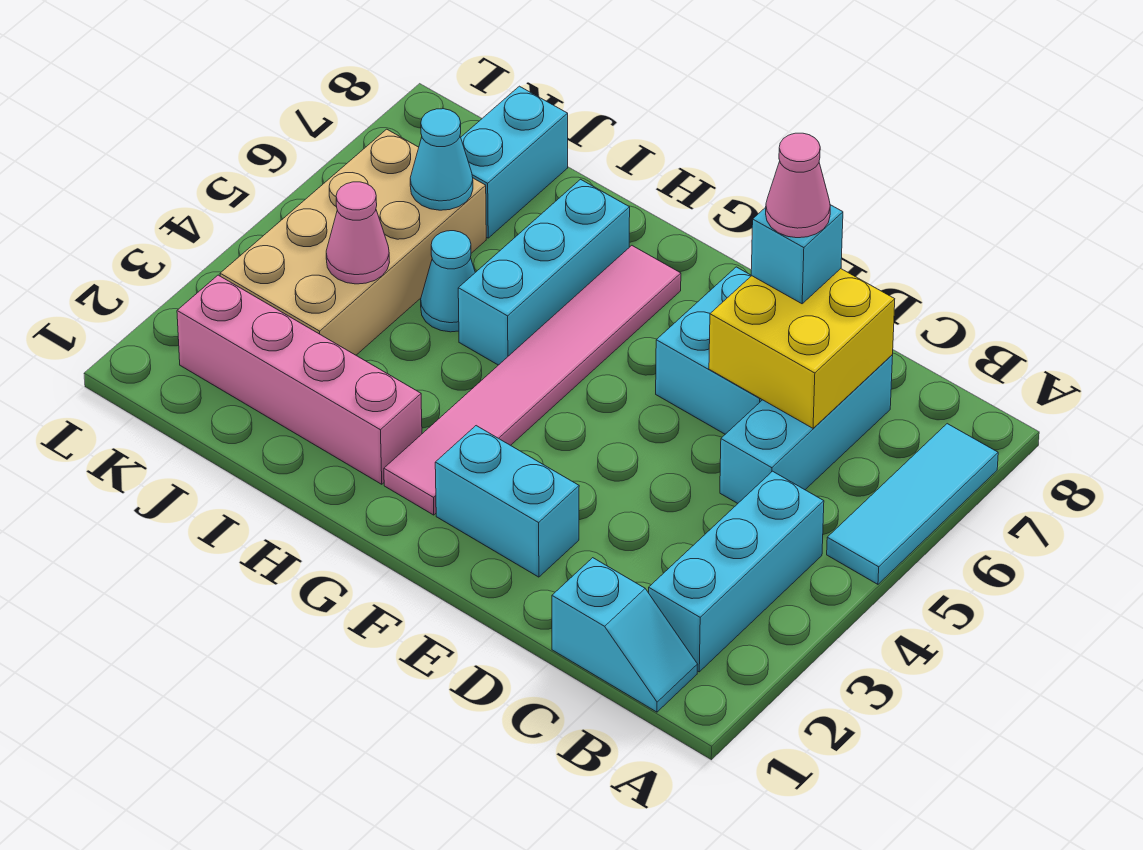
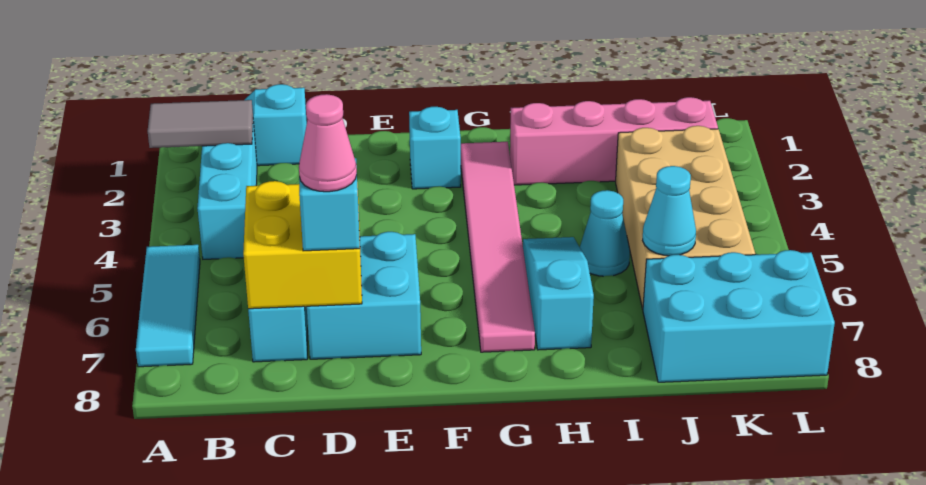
none -> grey tile A2:B2 level 2
cyan brick E2:F2 level 1 -> cyan brick F2 level 1
cyan brick H5:H7 level 1 -> cyan slope H5:H7 level 1 top 7
pink cone J4 level 2 -> none
cyan brick J7:J8 level 1 -> cyan brick J7:L8 level 1

